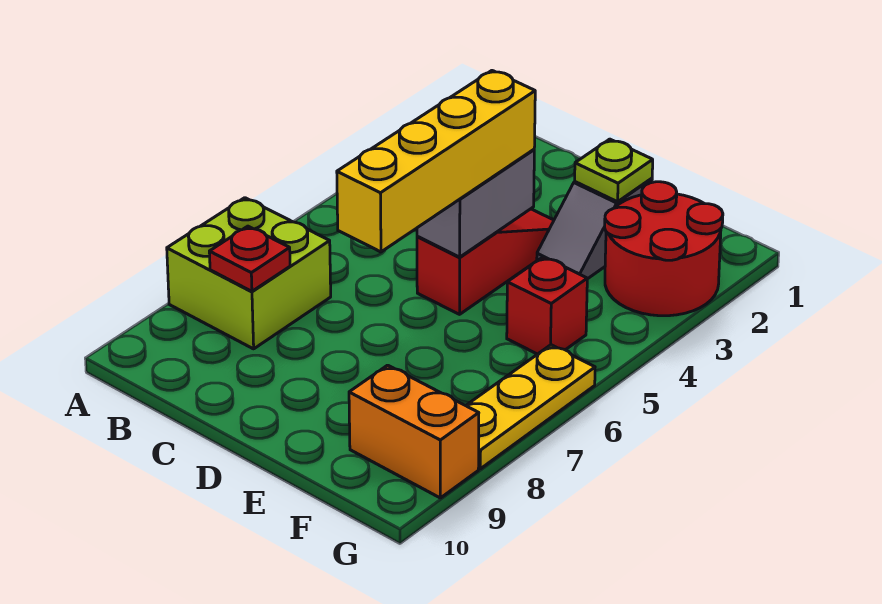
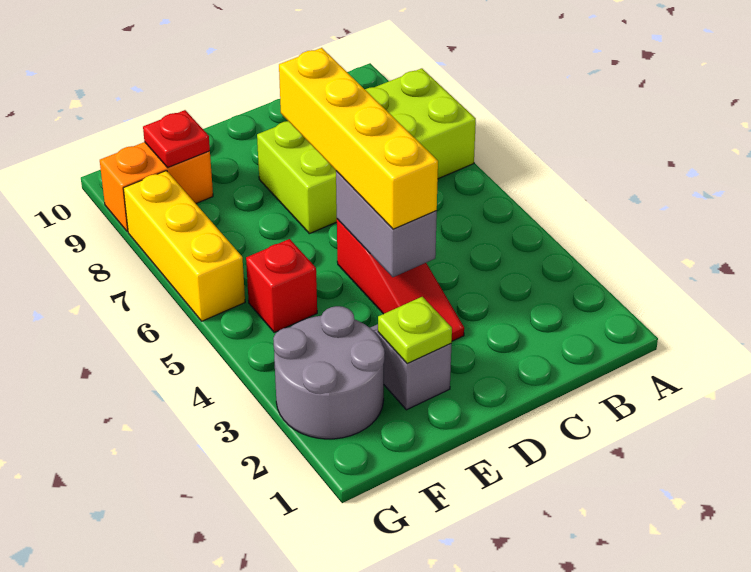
lime brick A7:B8 level 1 -> lime brick A7:D8 level 1
red plate B8 level 2 -> red plate F9 level 2
red round brick F2:G3 level 1 -> grey round brick F2:G3 level 1
yellow plate G6:G8 level 1 -> yellow brick G6:G8 level 1

